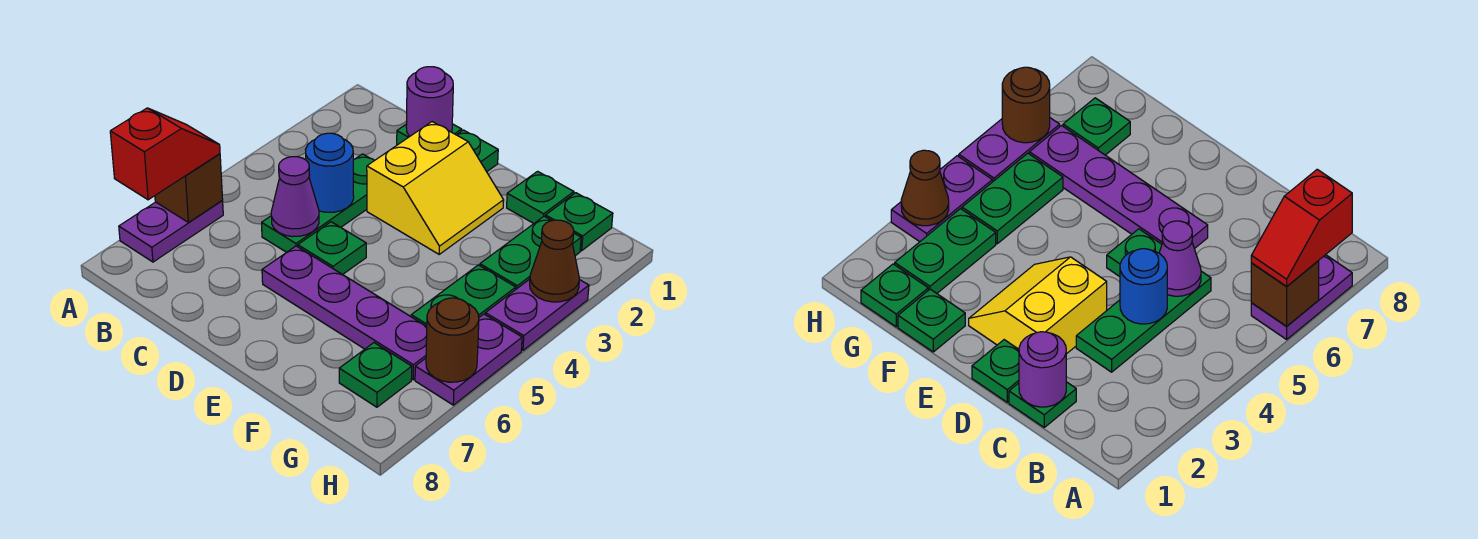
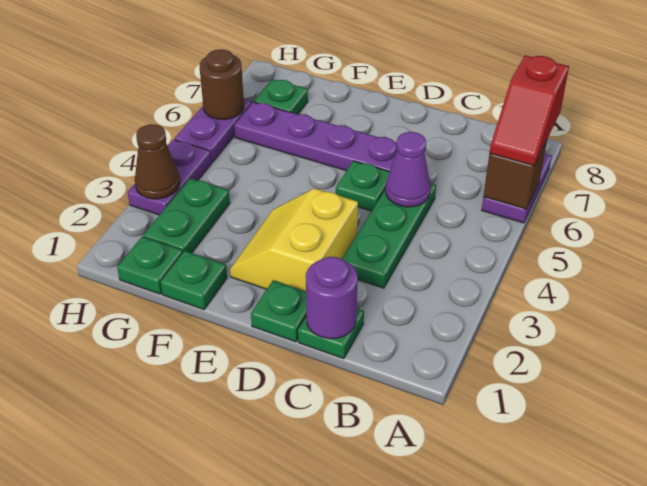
blue round brick C4 level 2 -> none
green plate G4:G5 level 1 -> none

